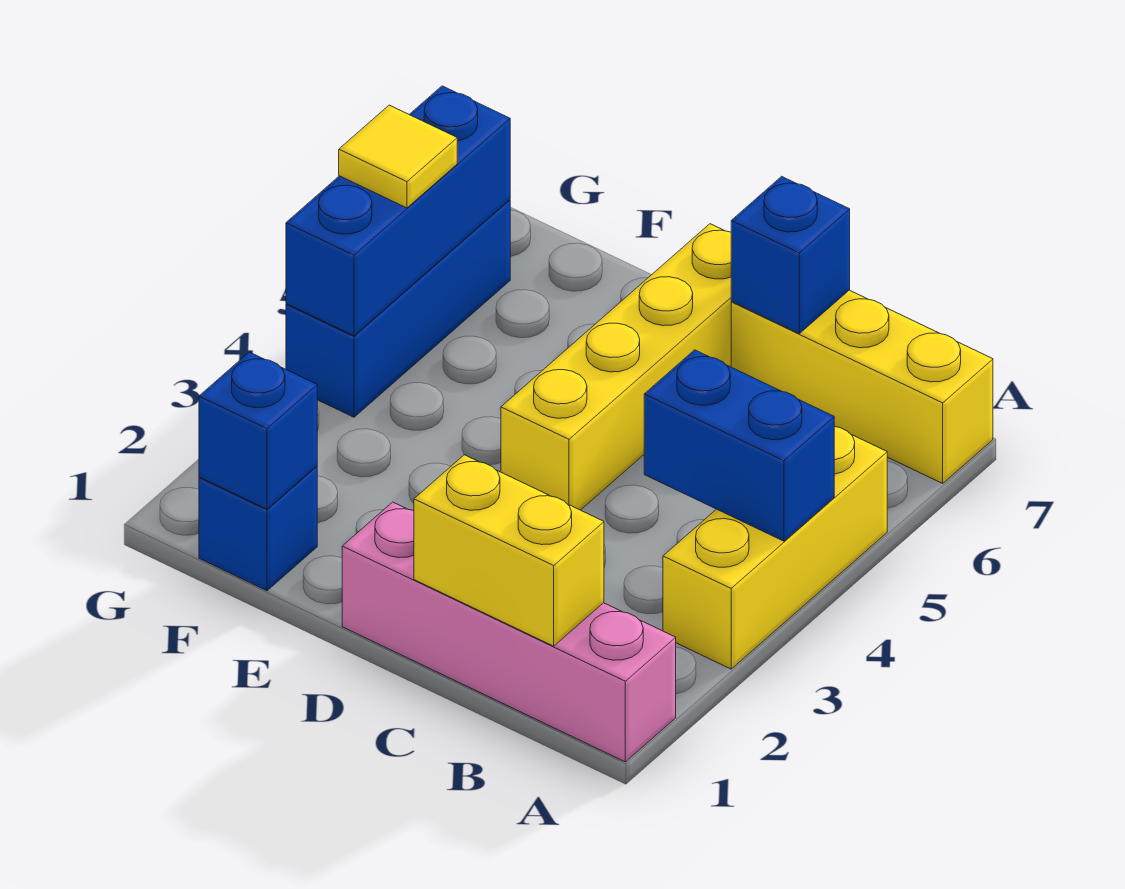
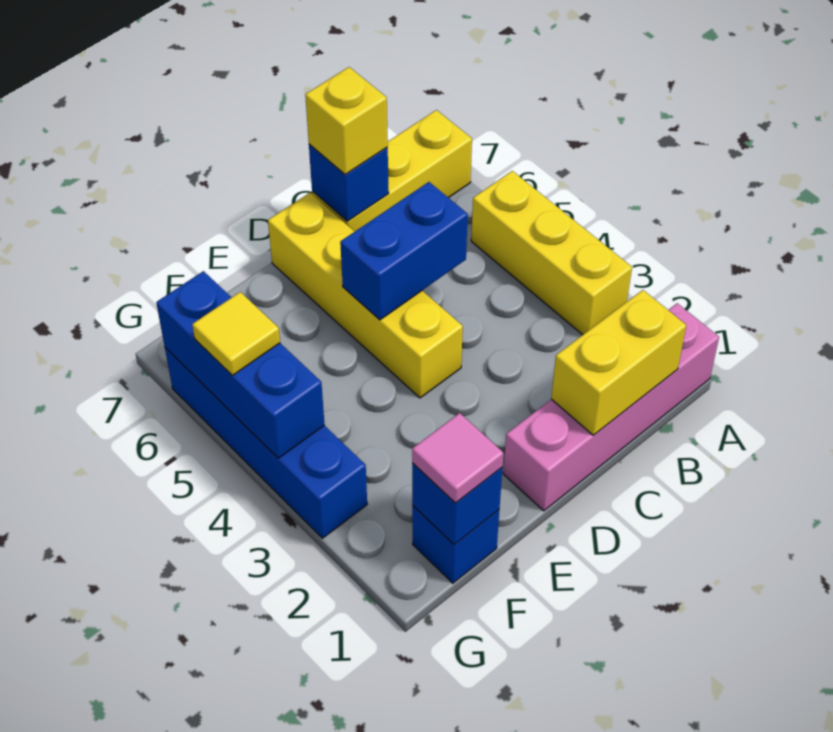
blue brick A4:B4 level 2 -> blue brick C5:D5 level 2
none -> yellow brick C7 level 3
none -> pink tile F1 level 3
blue brick G4:G6 level 1 -> blue brick G3:G6 level 1

